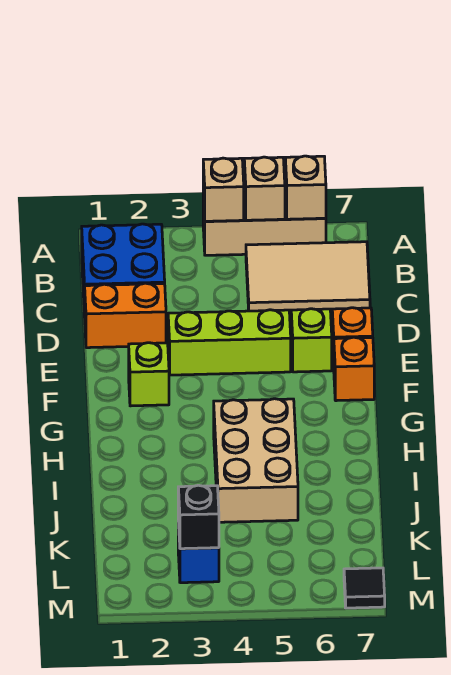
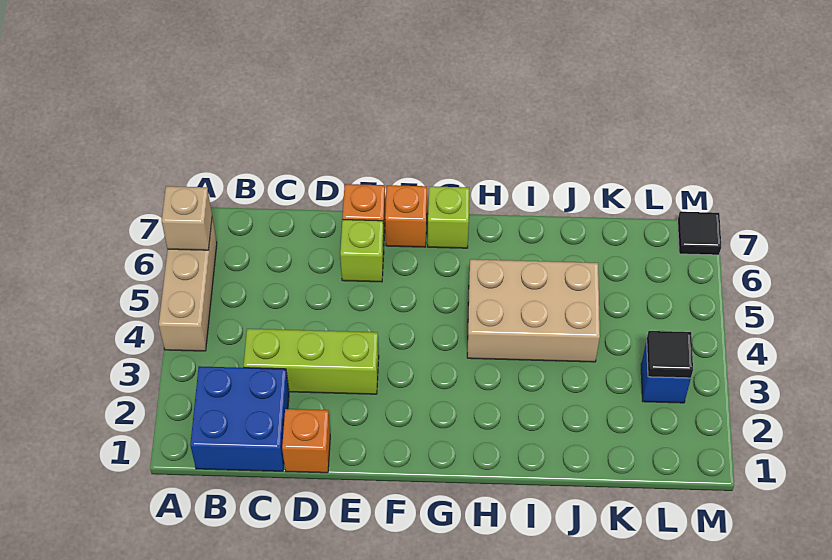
tan brick A4 level 2 -> none
tan brick A5 level 2 -> none
tan tile B5:C7 level 1 -> none
orange brick D1:D2 level 1 -> orange brick D1 level 1
lime brick E3:E5 level 1 -> lime brick C3:E3 level 1
lime brick F2 level 1 -> lime brick G7 level 1
black brick L3 level 2 -> black tile L3 level 2

